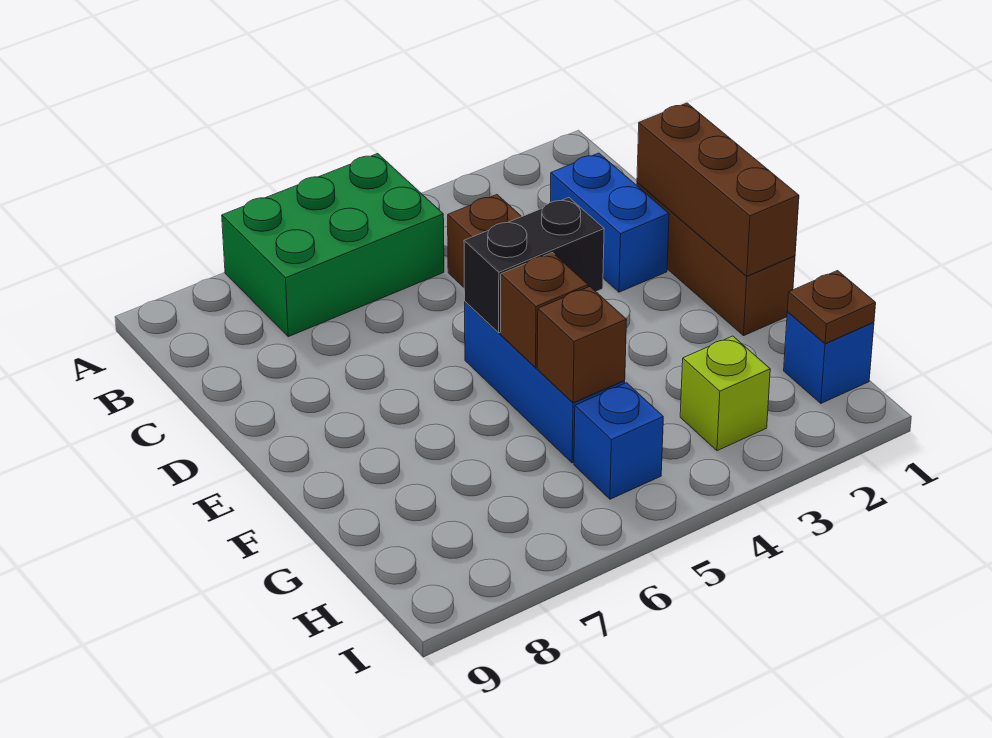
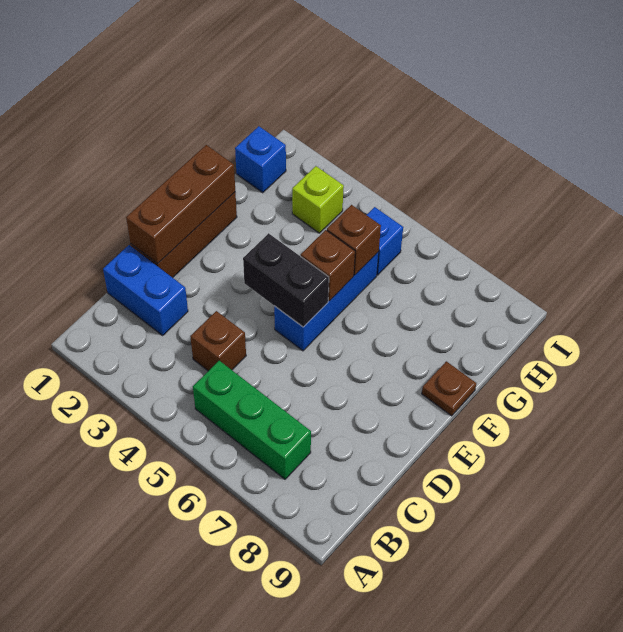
green brick A5:B7 level 1 -> green brick B5:B7 level 1
blue brick C2:D2 level 1 -> blue brick C1:C2 level 1
brown plate H1 level 2 -> brown plate F9 level 1

